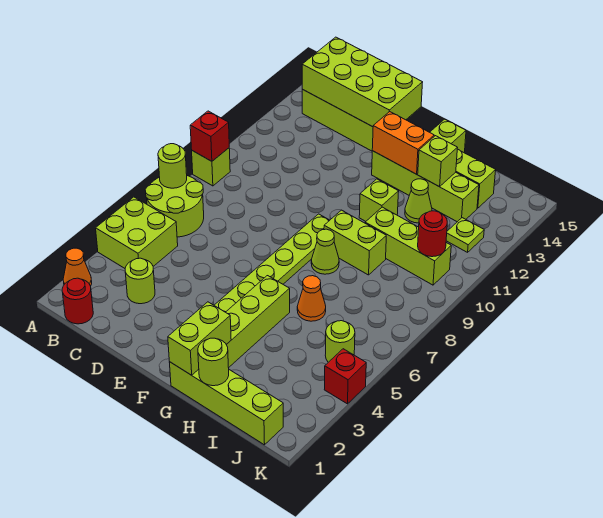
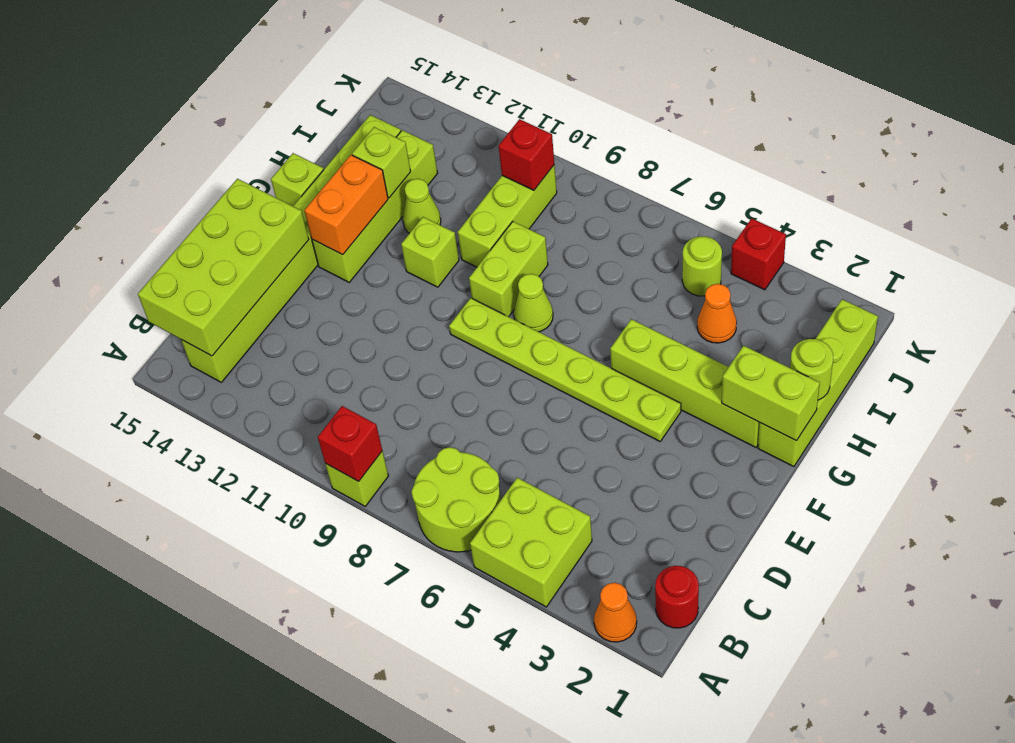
lime round brick A7 level 2 -> none
lime round brick C3 level 1 -> none
orange cone H6 level 1 -> orange cone I4 level 1
red round brick J10 level 2 -> red brick J10 level 2
lime plate J12 level 1 -> none

